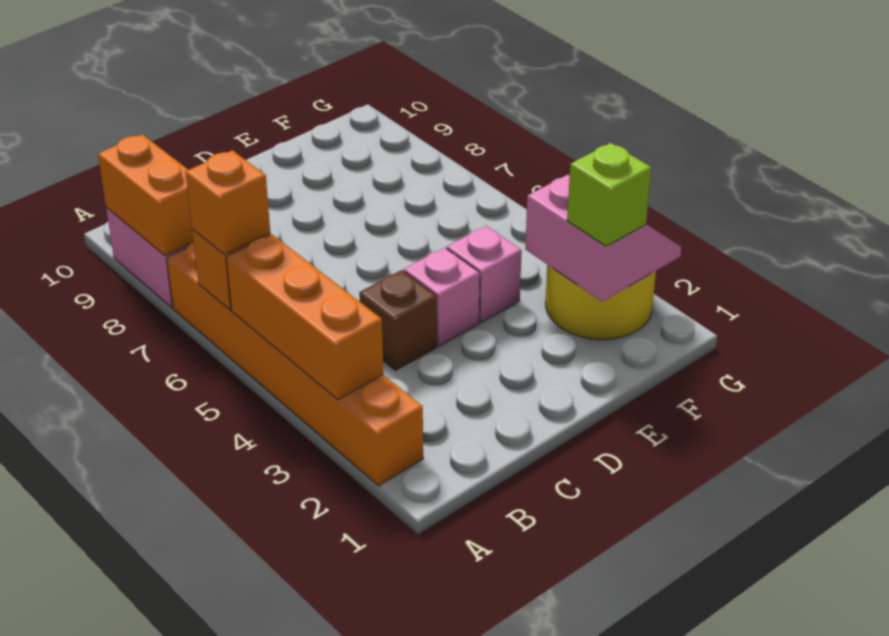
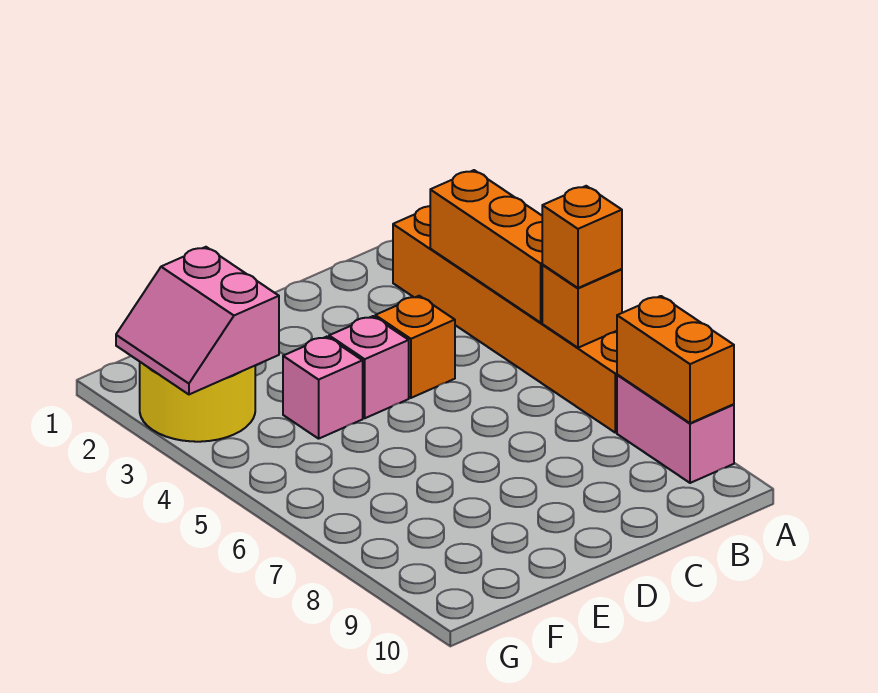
brown brick C4 level 1 -> orange brick C4 level 1
lime brick F2 level 3 -> none

